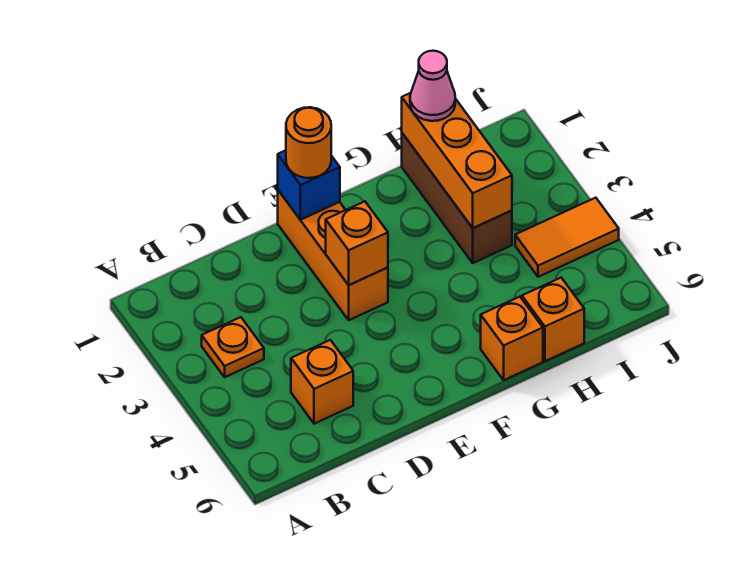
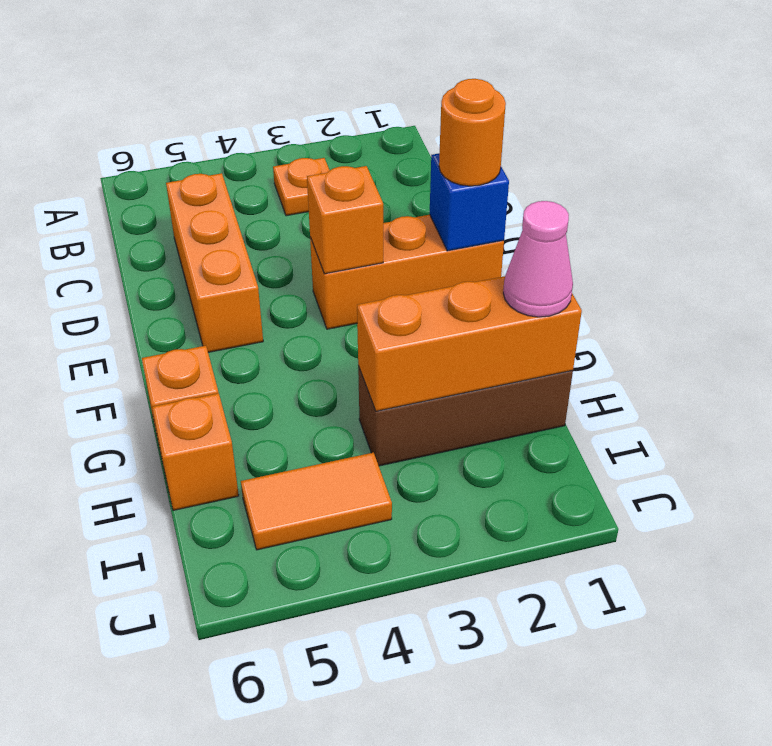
orange brick C5 level 1 -> orange brick C5:E5 level 1
orange tile I4:J4 level 1 -> orange tile I4:I5 level 1

